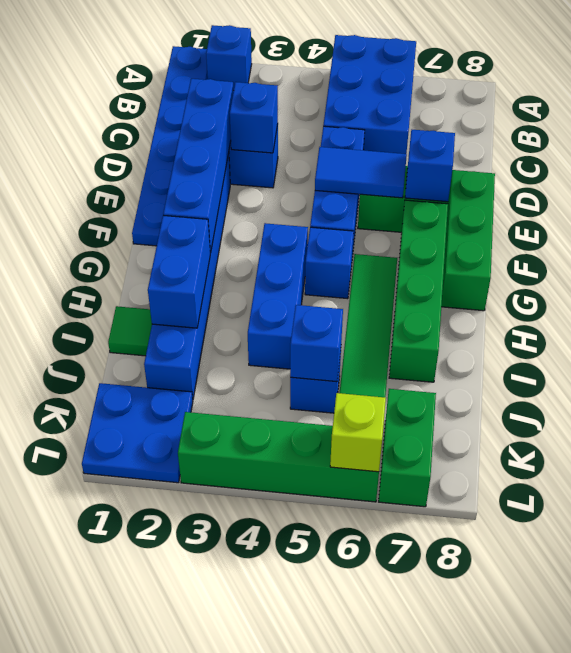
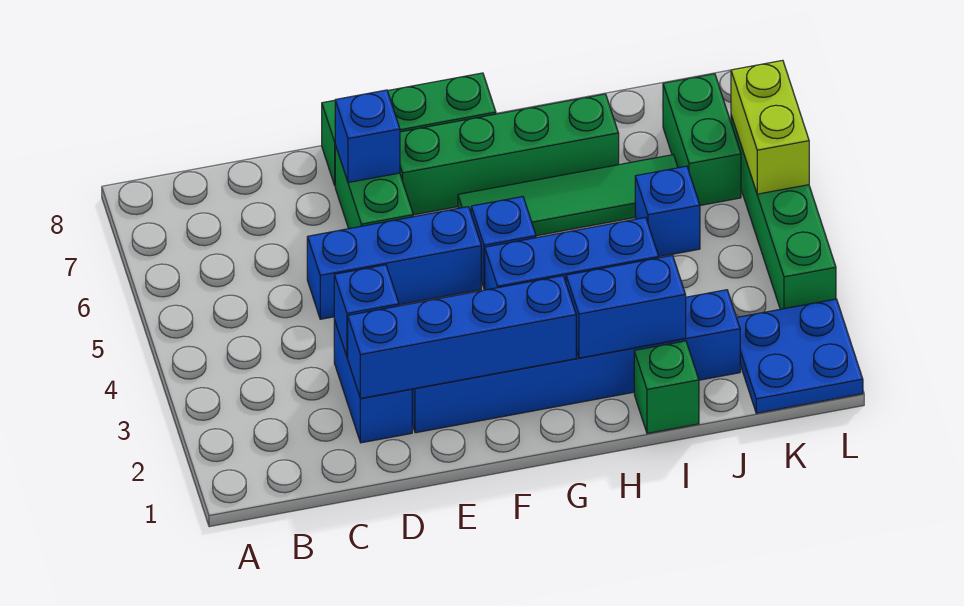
blue plate A1:F1 level 1 -> none
blue brick A2 level 1 -> none
blue brick A5:C6 level 1 -> none
blue tile E5:E6 level 2 -> none
green tile I1 level 1 -> green brick I1 level 1
blue brick J5 level 2 -> none
green brick K7:L7 level 1 -> green brick K6:K7 level 1
lime brick L6 level 2 -> lime brick L5:L6 level 2

